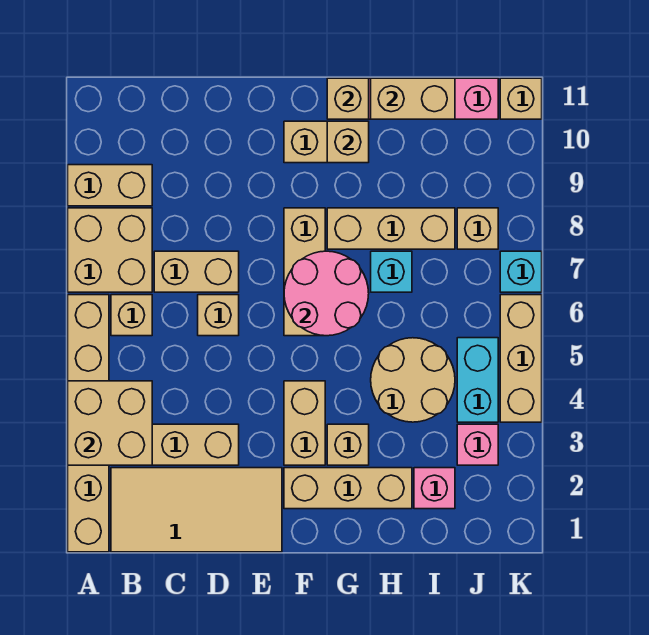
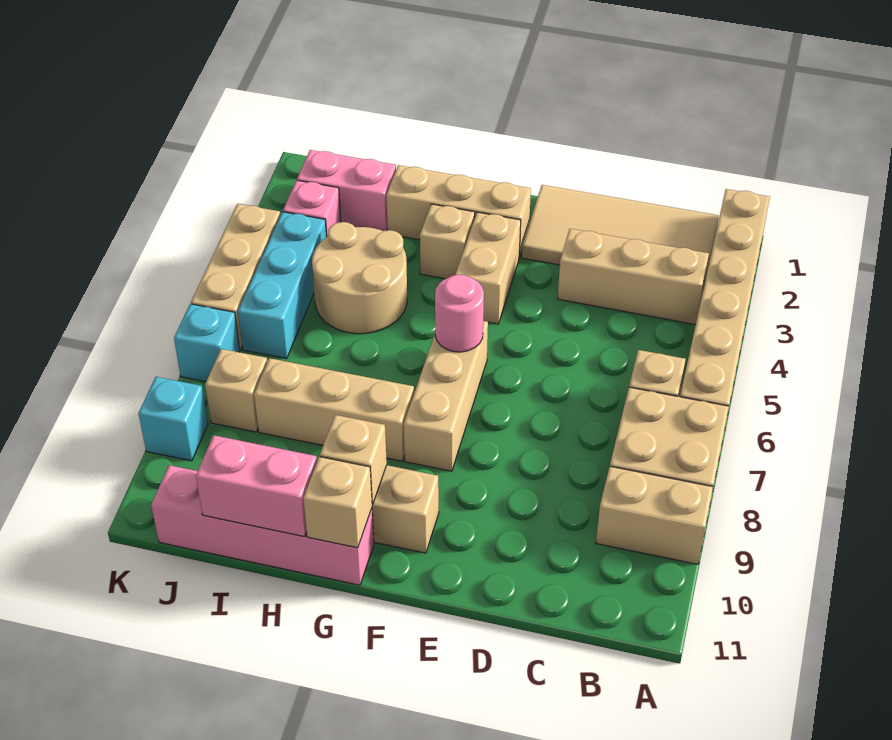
tan brick A3:B4 level 2 -> none
tan brick C7:D7 level 1 -> none
tan brick D6 level 1 -> none
pink round brick F6:G7 level 2 -> pink round brick F6 level 2
cyan brick H7 level 1 -> cyan brick K9 level 1
tan brick H11:I11 level 2 -> pink brick H11:I11 level 2
pink brick I2 level 1 -> pink brick I2:J2 level 1
cyan brick J4:J5 level 1 -> cyan brick J4:J6 level 1
tan brick K11 level 1 -> none

